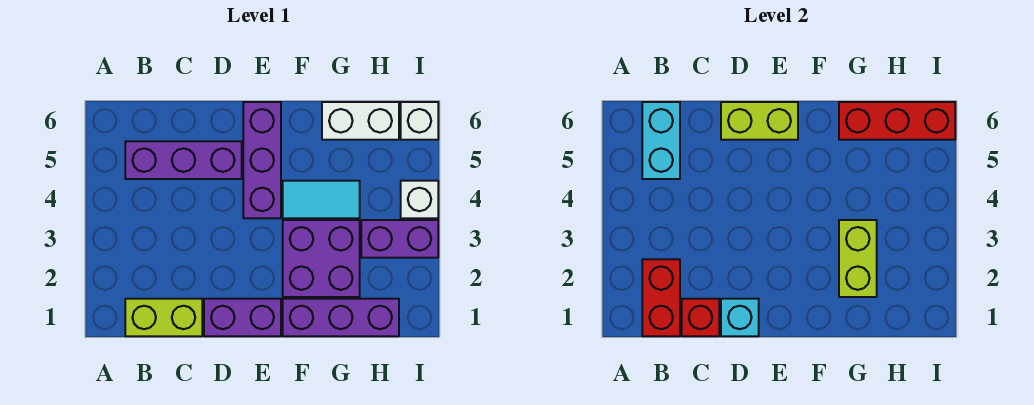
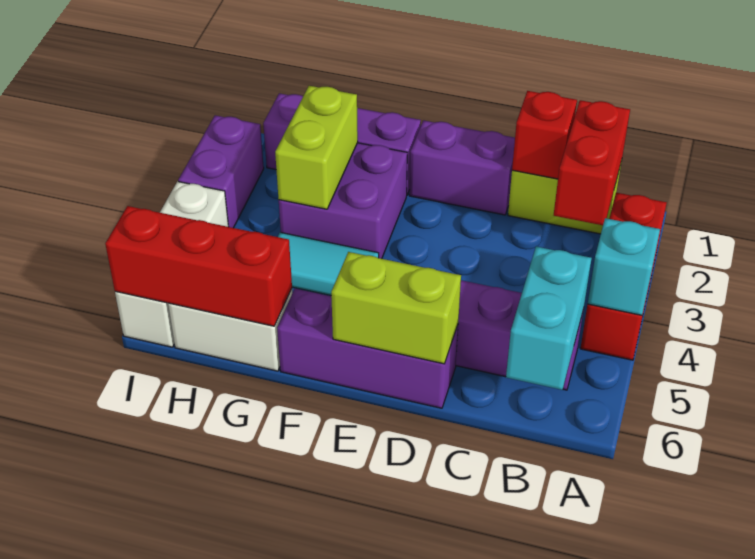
none -> red brick A2:A4 level 1
cyan brick D1 level 2 -> cyan brick A4 level 2
purple brick E4:E6 level 1 -> purple brick D6:F6 level 1
purple brick H3:I3 level 1 -> purple brick I2:I3 level 1

